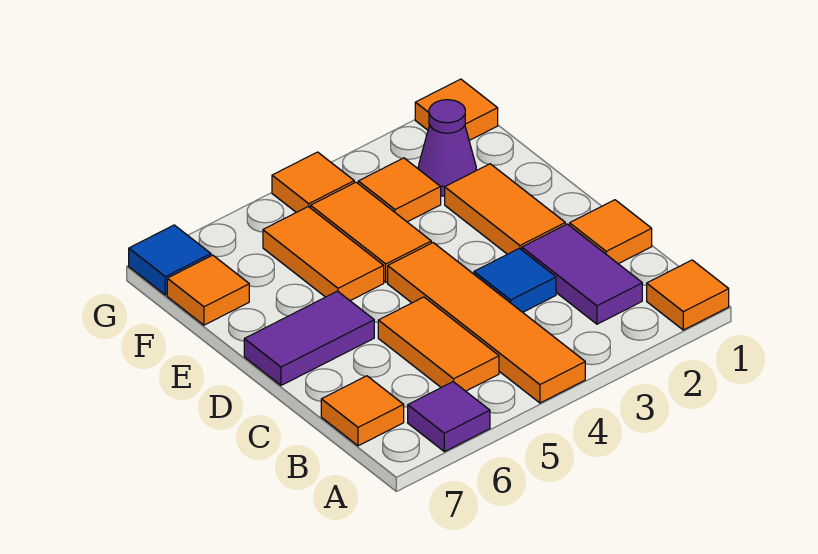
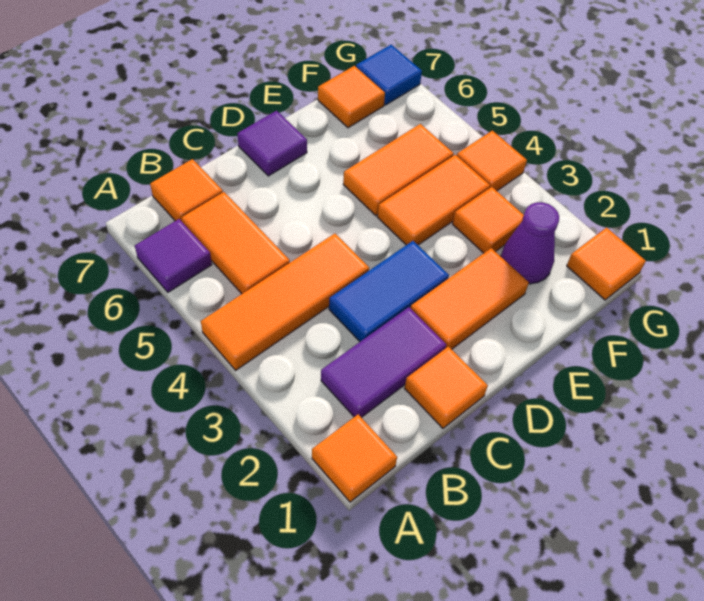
orange tile A4:D4 level 1 -> orange tile A4:C4 level 1
orange tile B5:C5 level 1 -> orange tile B5:B6 level 1
blue tile C3 level 1 -> blue tile C3:D3 level 1
purple tile D6:D7 level 1 -> purple tile D7 level 1

